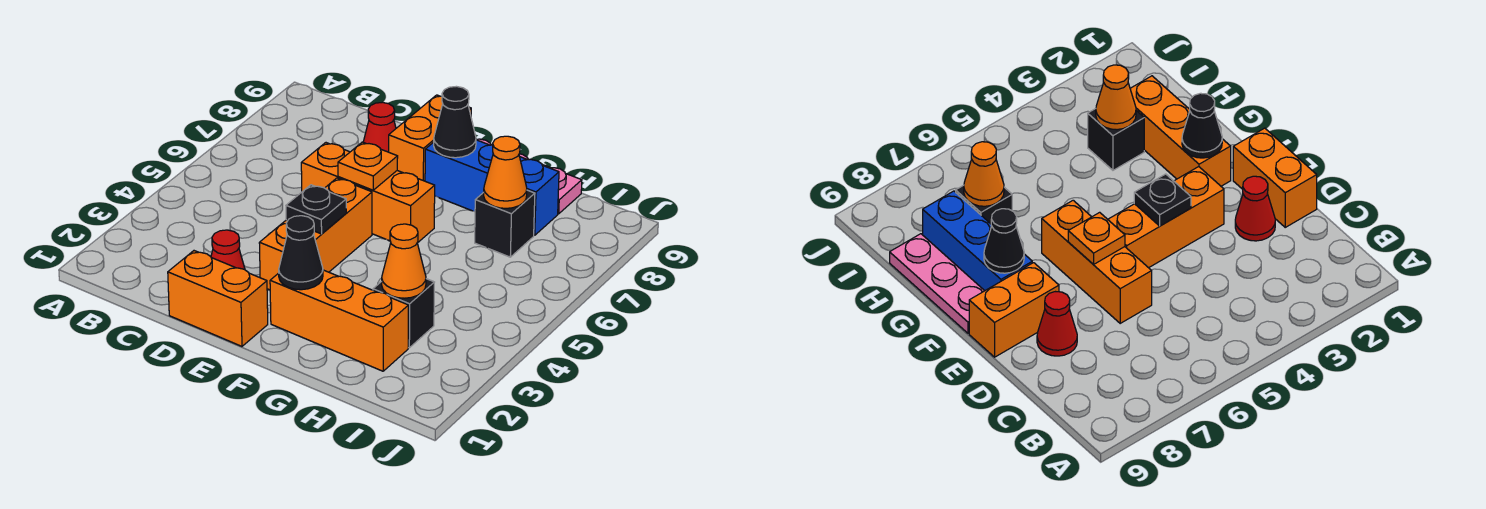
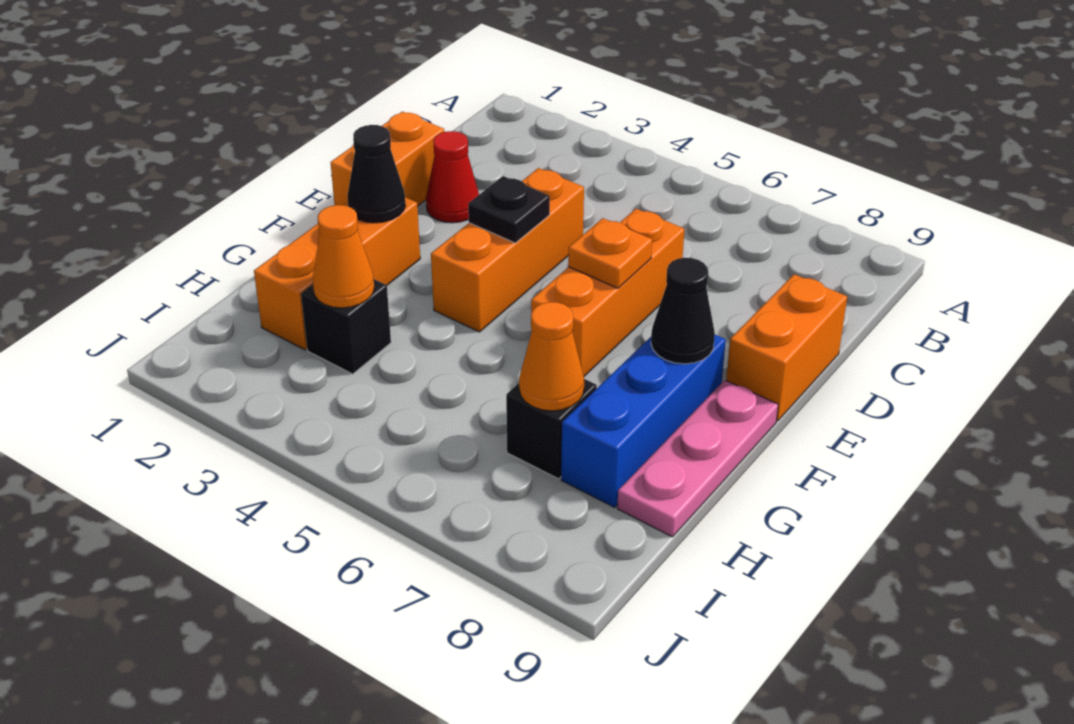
red cone D8 level 1 -> none
orange brick E3:E5 level 1 -> orange brick D4:F4 level 1
orange brick E8:E9 level 1 -> orange brick D9:E9 level 1

